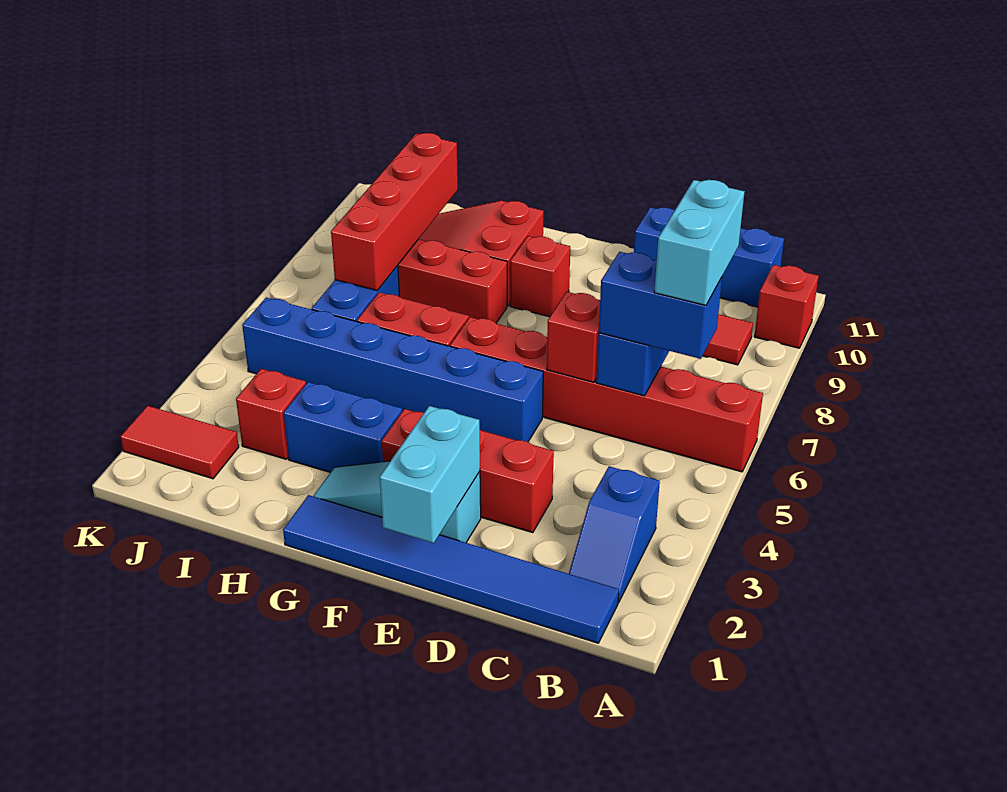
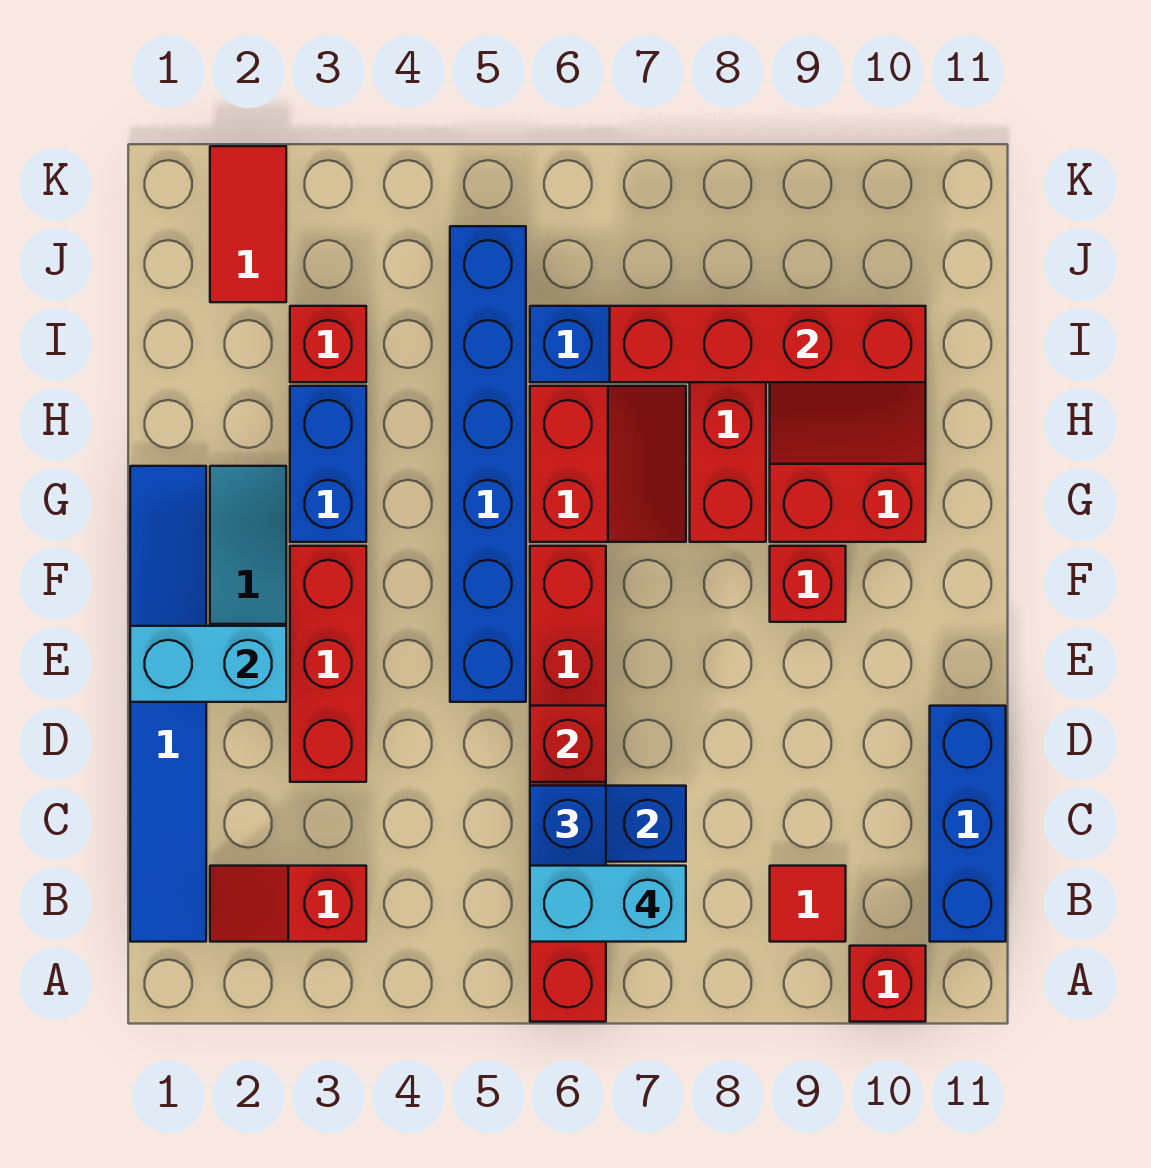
blue slope B2:B3 level 1 top 3 -> red slope B2:B3 level 1 top 3

